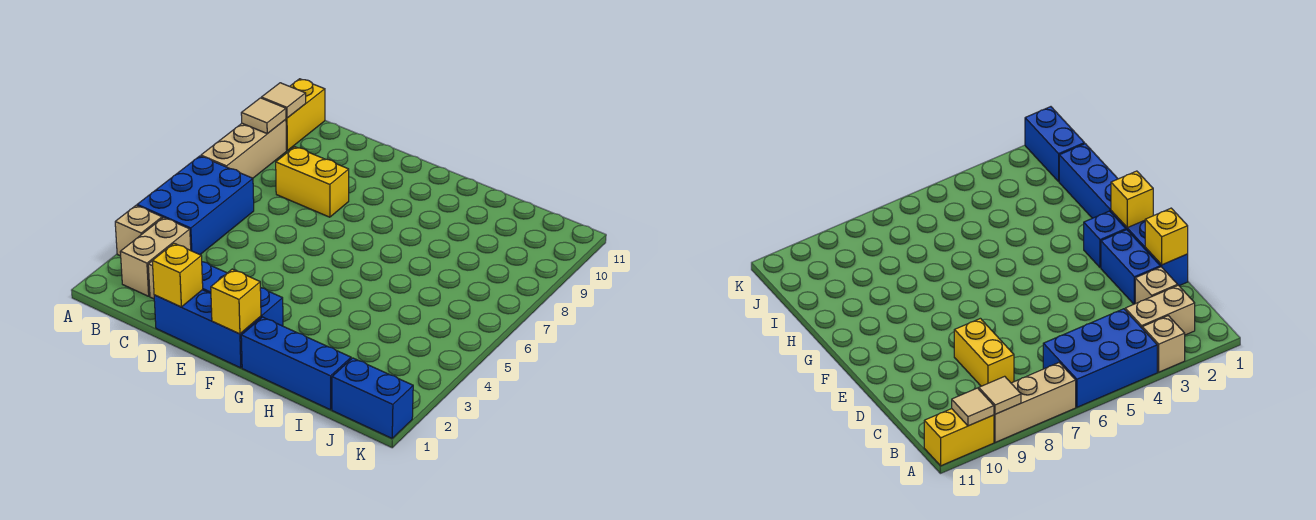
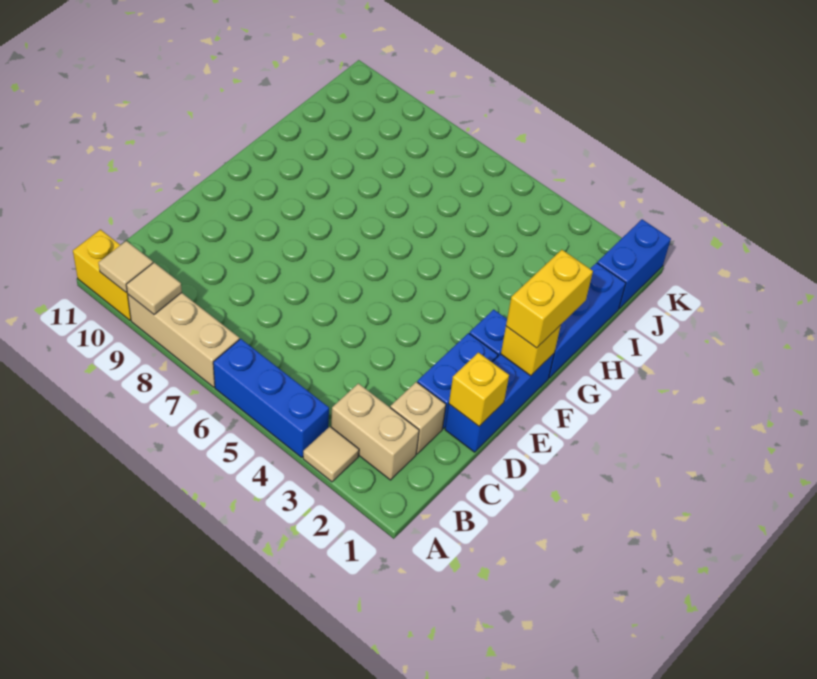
tan brick A3 level 1 -> tan tile A3 level 1
blue brick A4:B6 level 1 -> blue brick A4:A6 level 1
yellow brick C8:D8 level 1 -> yellow brick F1:G1 level 3

